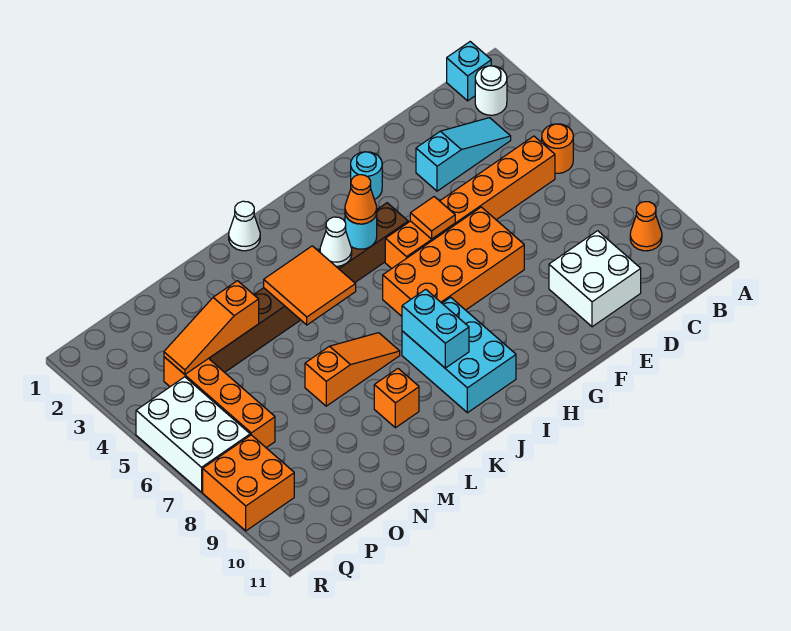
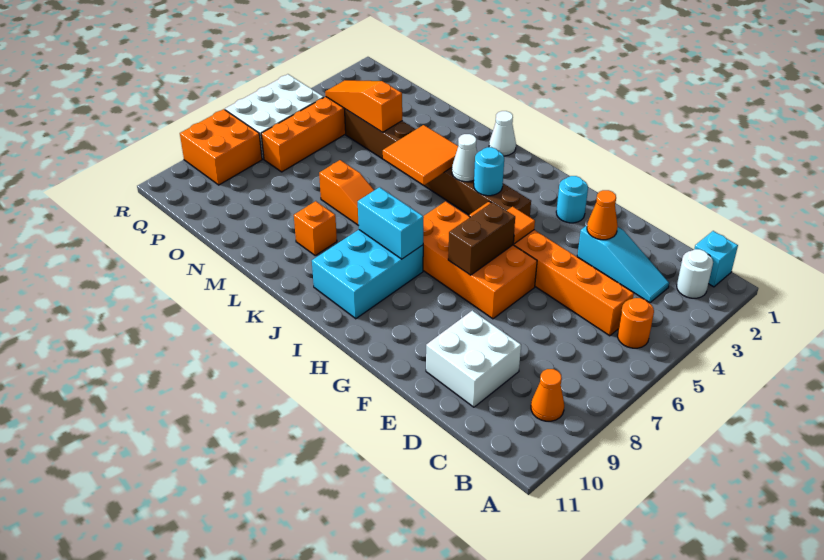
none -> brown brick G6:G7 level 2
orange cone I4 level 3 -> orange cone E3 level 2
cyan brick J8:J9 level 2 -> cyan brick I8:J8 level 2

